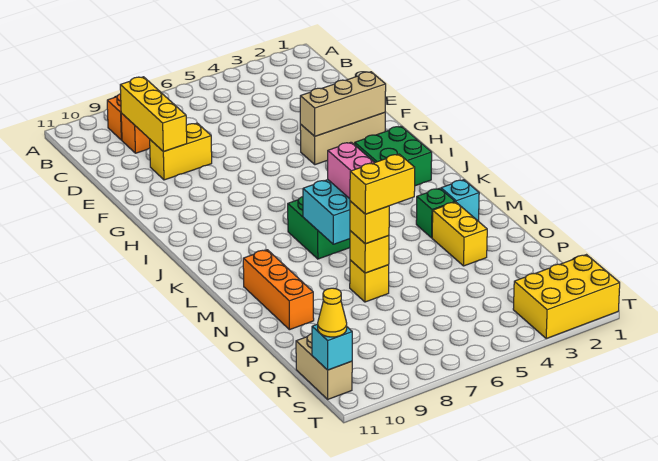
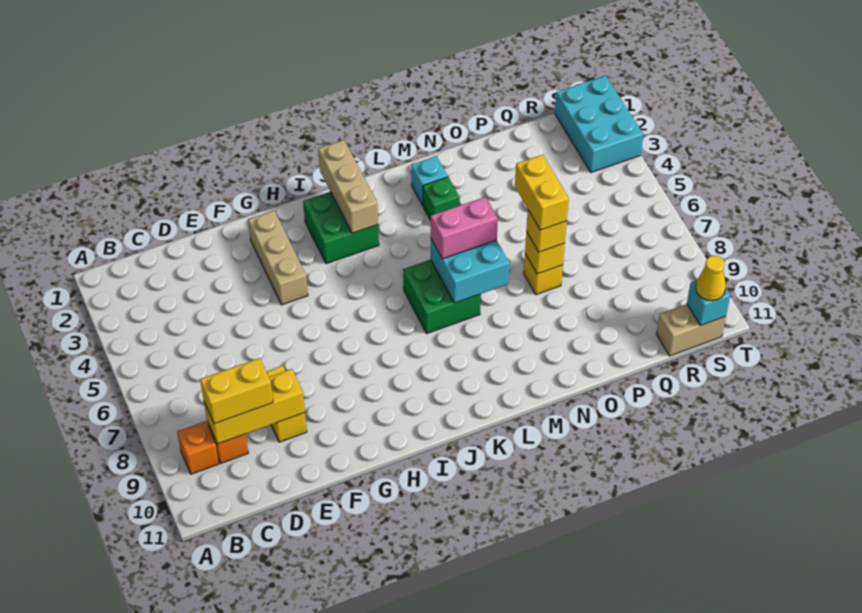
tan brick G2:G4 level 2 -> tan brick J1:J3 level 2
orange brick M10:O10 level 1 -> none
yellow brick N3:O3 level 1 -> yellow brick C9:D9 level 3
yellow brick S1:T3 level 1 -> cyan brick S1:T3 level 1

